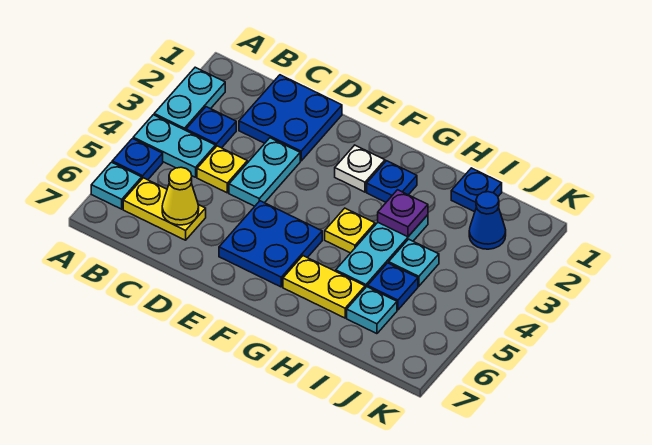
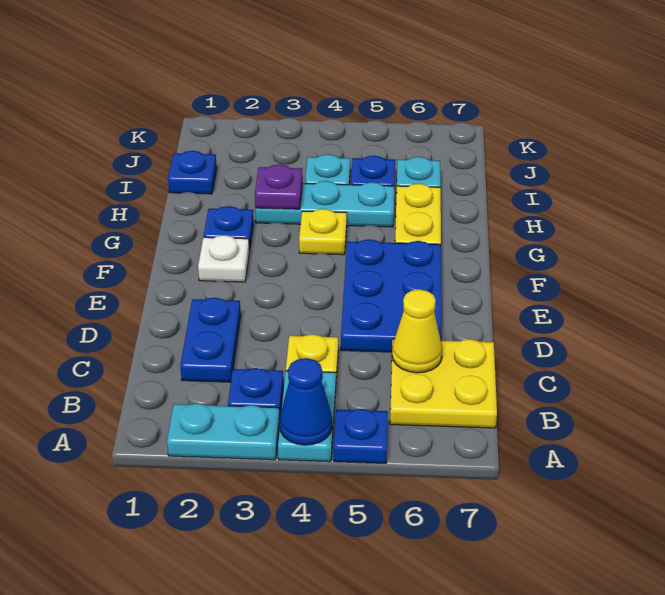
cyan plate A6 level 1 -> none
yellow plate B6:C6 level 1 -> yellow plate B6:C7 level 1
blue plate C1:D2 level 1 -> blue plate C2:D2 level 1
cyan plate D3:D4 level 1 -> none
blue plate E5:F6 level 1 -> blue plate D5:F6 level 1
blue cone J2 level 1 -> blue cone A4 level 2

